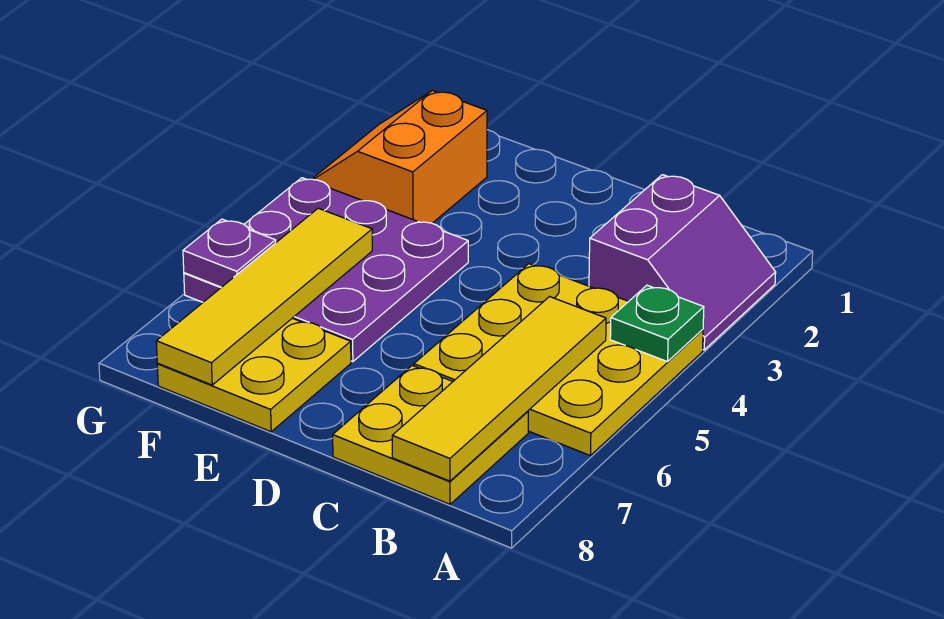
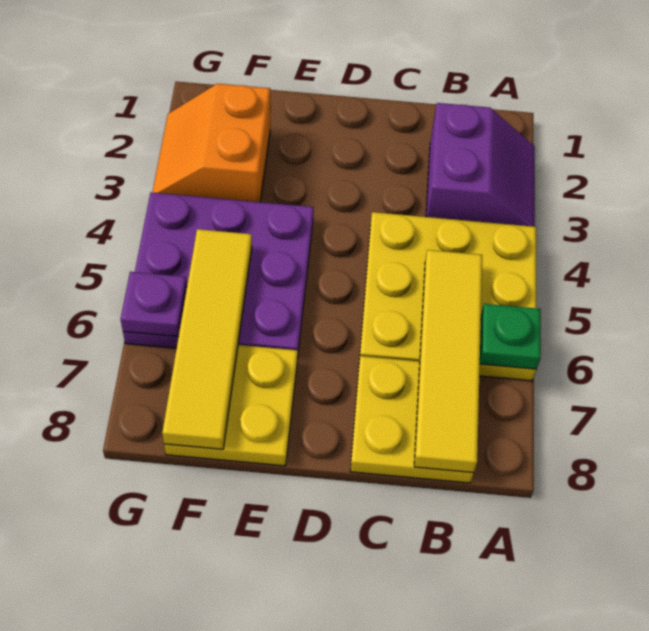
green plate A4 level 2 -> green plate A6 level 2

